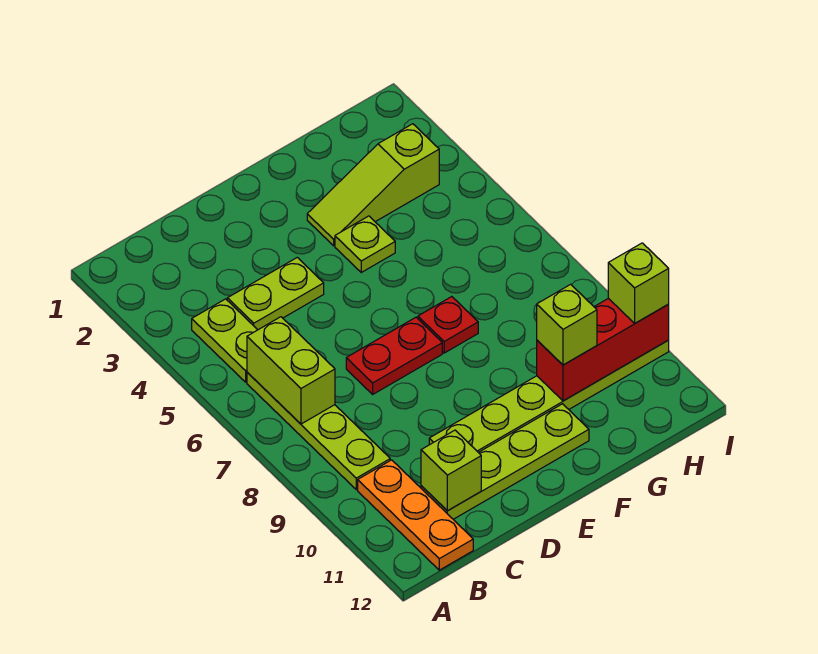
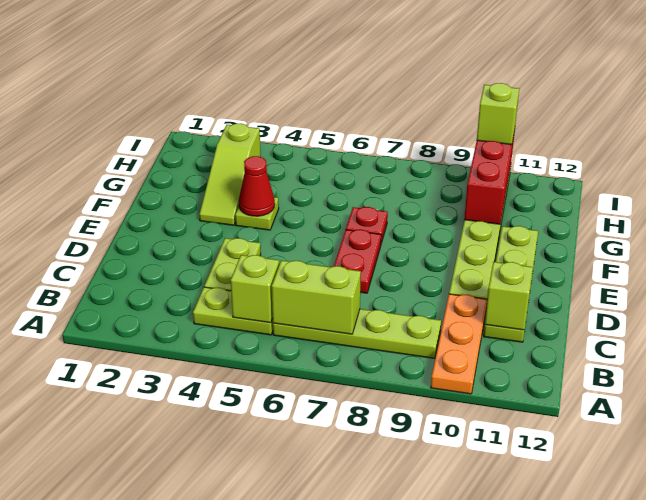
orange plate B10:B12 level 1 -> orange plate A10:C10 level 1
none -> red cone F4 level 2
lime brick G10 level 3 -> lime brick B5 level 2

